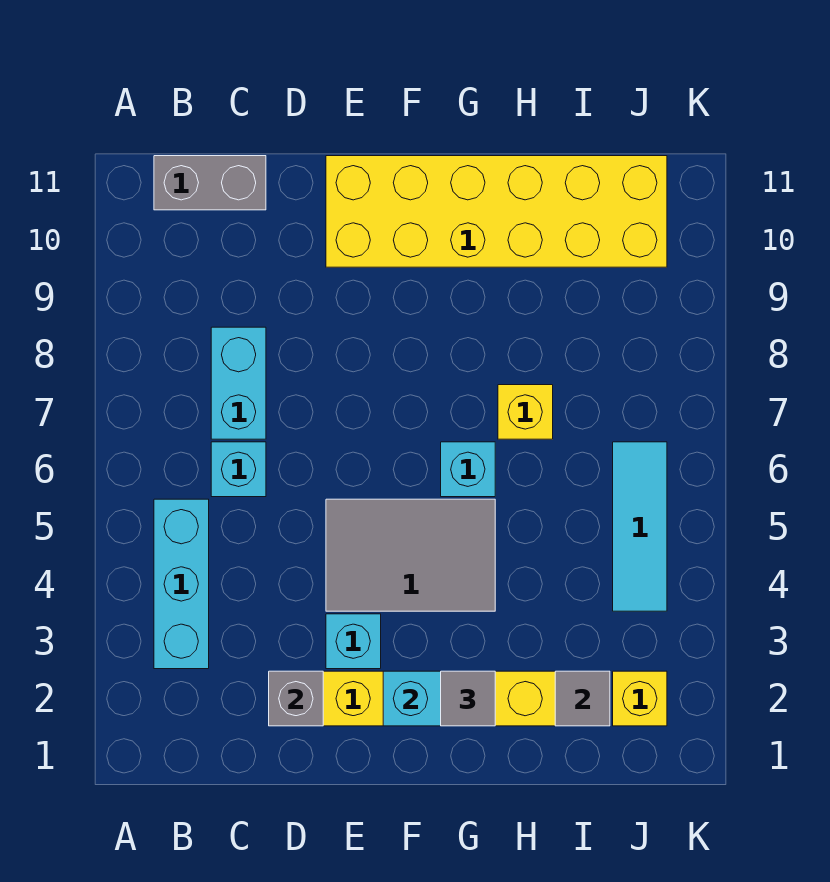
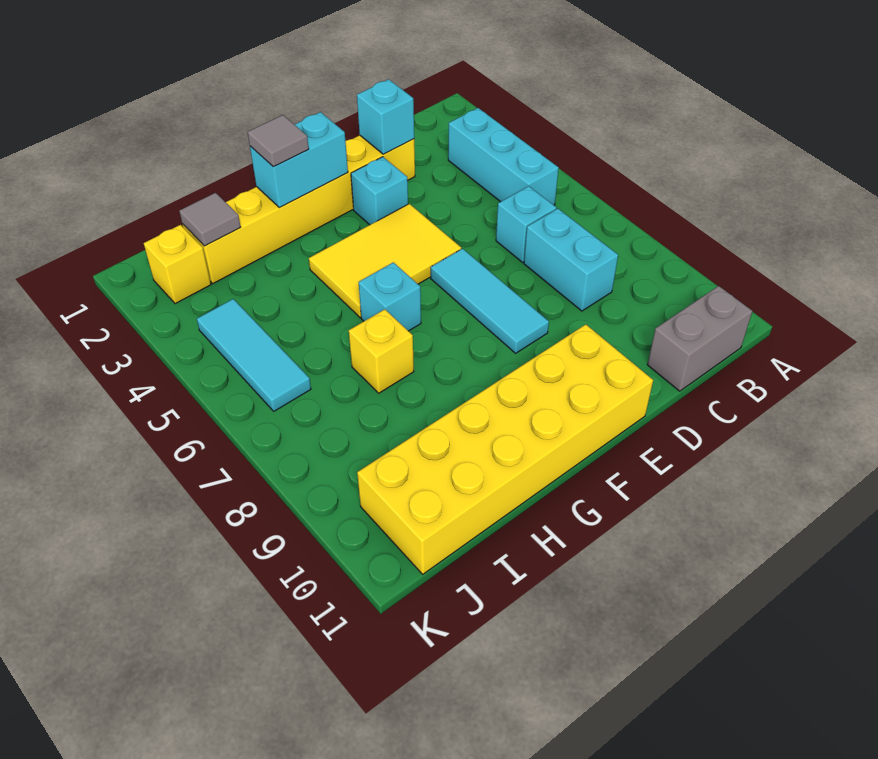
grey brick D2 level 2 -> cyan brick D2 level 2
grey tile E4:G5 level 1 -> yellow tile E4:G5 level 1
none -> cyan tile E6:E8 level 1

